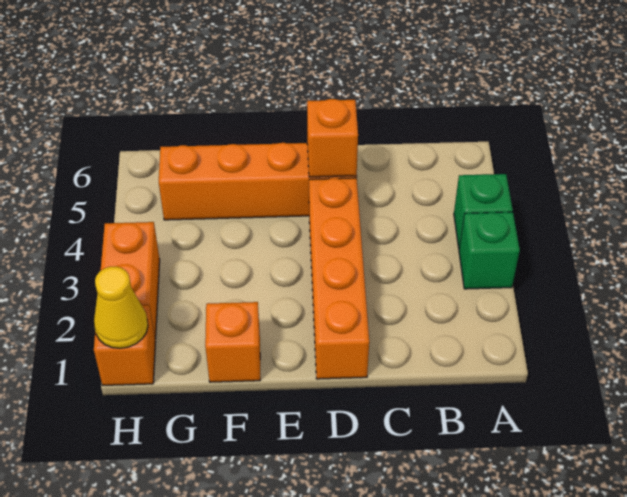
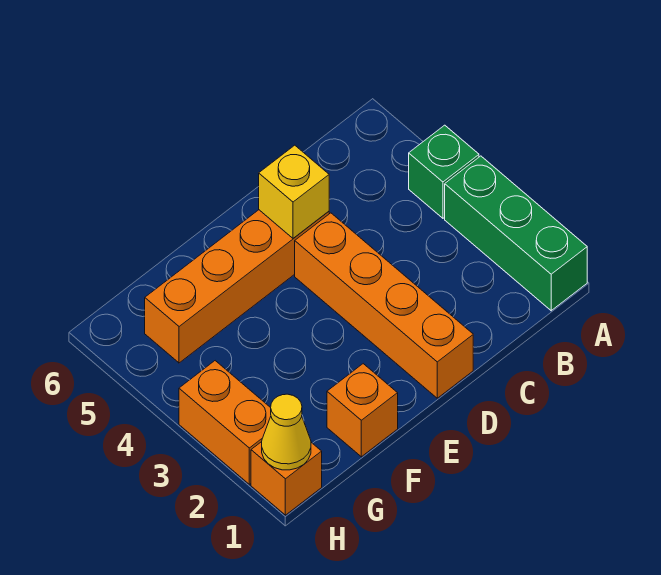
green brick A3 level 1 -> green brick A1:A3 level 1
orange brick D5 level 2 -> yellow brick D5 level 2

